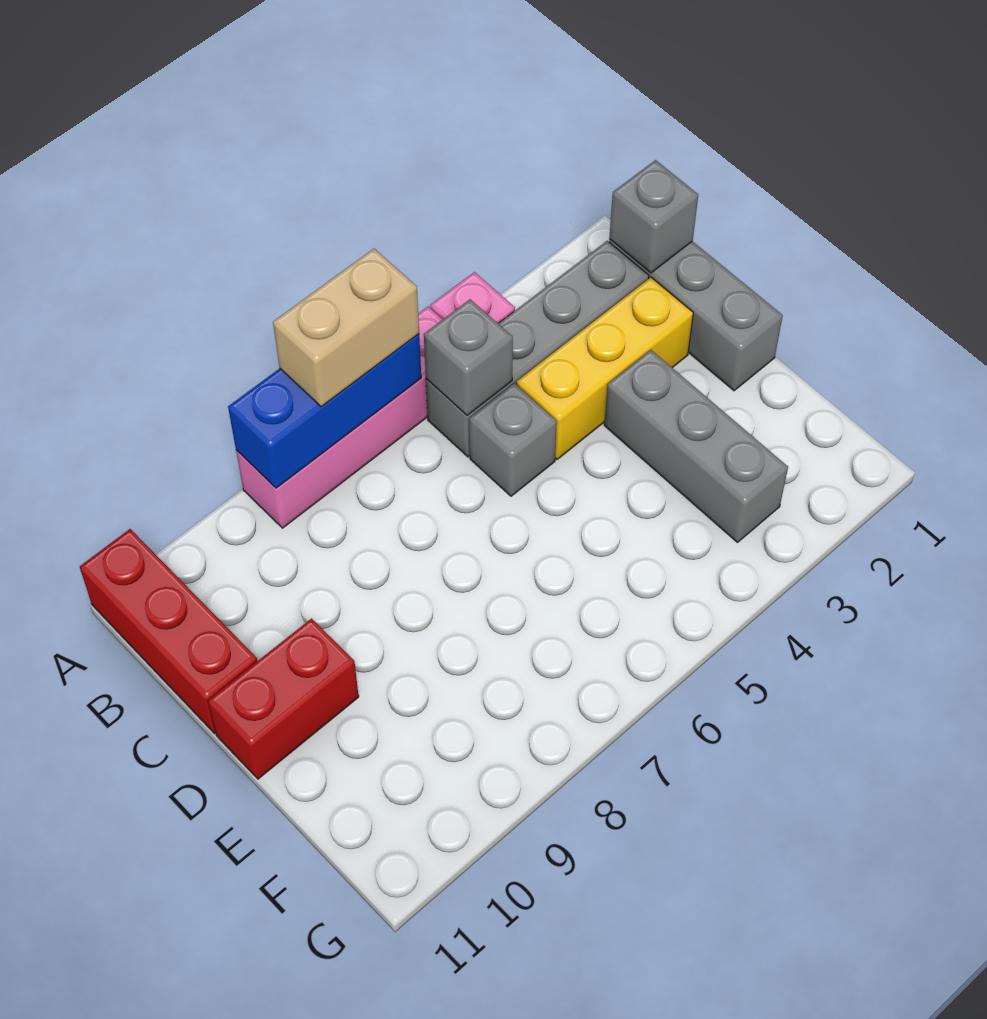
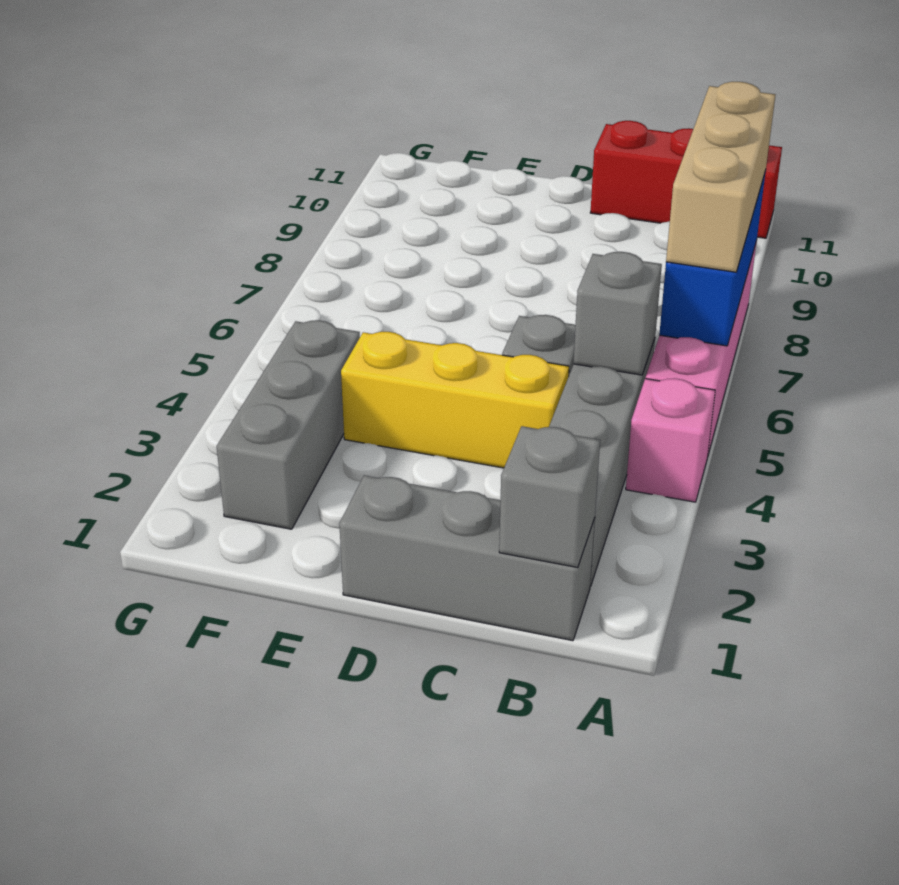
tan brick A6:A7 level 3 -> tan brick A6:A8 level 3
yellow brick C2:C4 level 1 -> yellow brick C4:E4 level 1
grey brick D3:F3 level 1 -> grey brick F2:F4 level 1
red brick D10:D11 level 1 -> none

